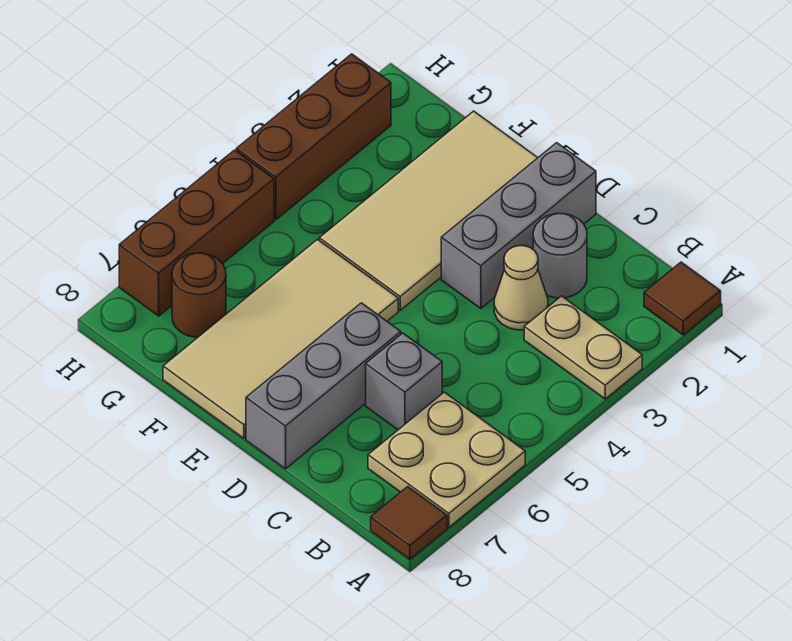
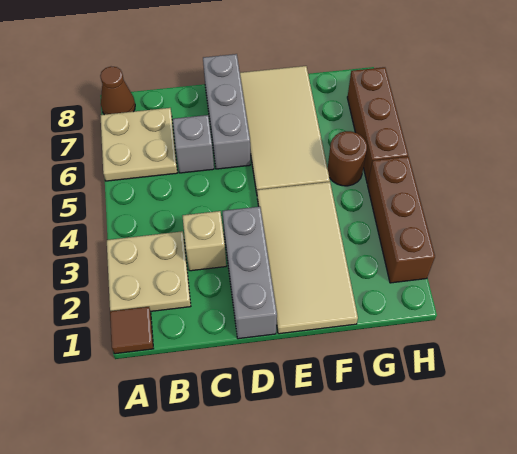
tan plate A3:B3 level 1 -> tan plate A2:B3 level 1
brown tile A8 level 1 -> brown cone A8 level 1
grey round brick C2 level 1 -> none
tan cone C3 level 1 -> tan brick C3 level 1
brown round brick G7 level 1 -> brown round brick G5 level 1

